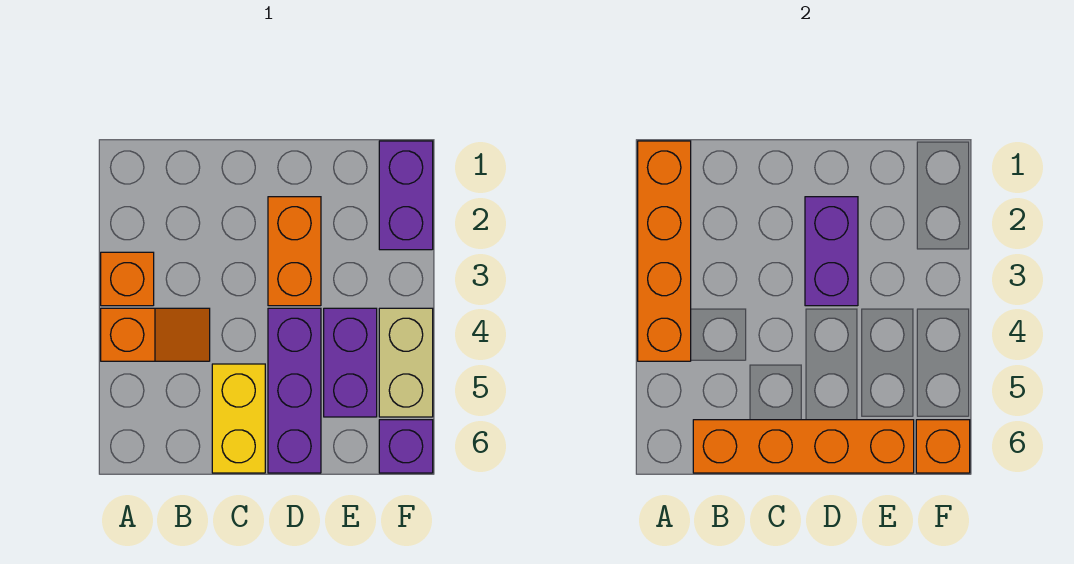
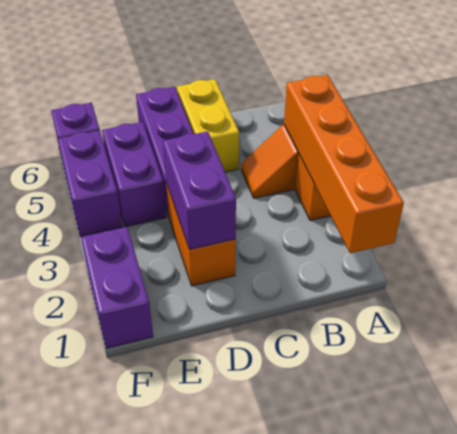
orange brick B6:E6 level 2 -> none
tan brick F4:F5 level 1 -> purple brick F4:F5 level 1
orange brick F6 level 2 -> none

